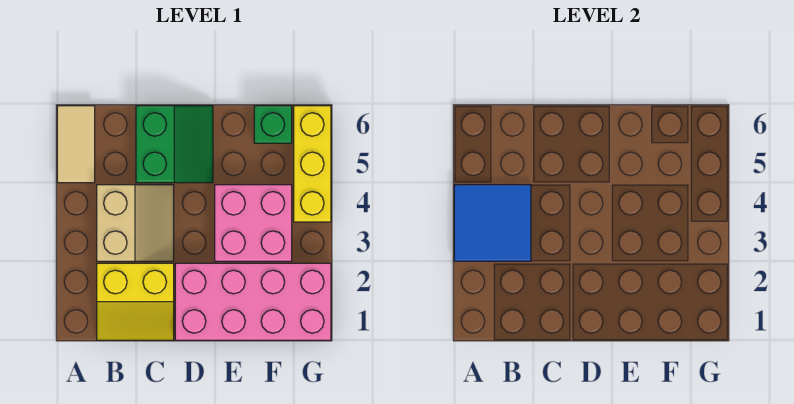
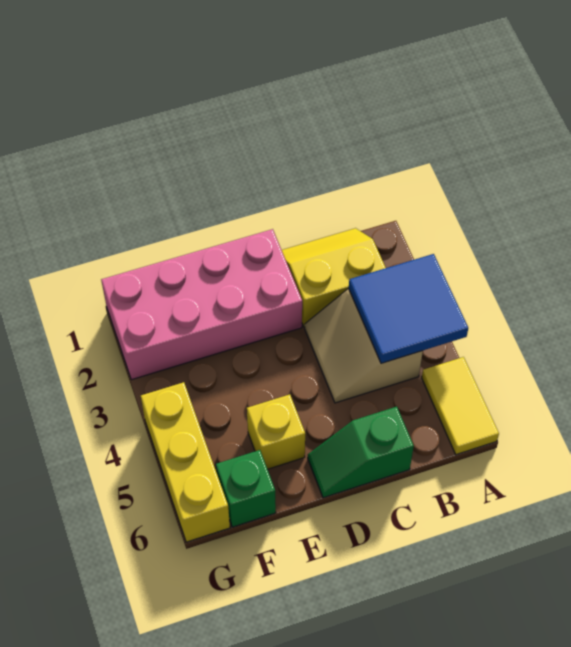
tan tile A5:A6 level 1 -> yellow tile A5:A6 level 1
green slope C5:D6 level 1 top C -> green slope C6:D6 level 1 top C
pink brick E3:F4 level 1 -> none
none -> yellow brick E5 level 1

